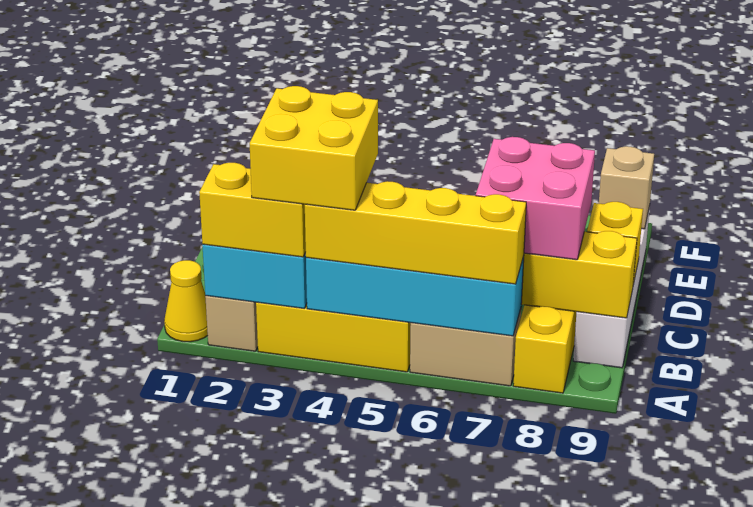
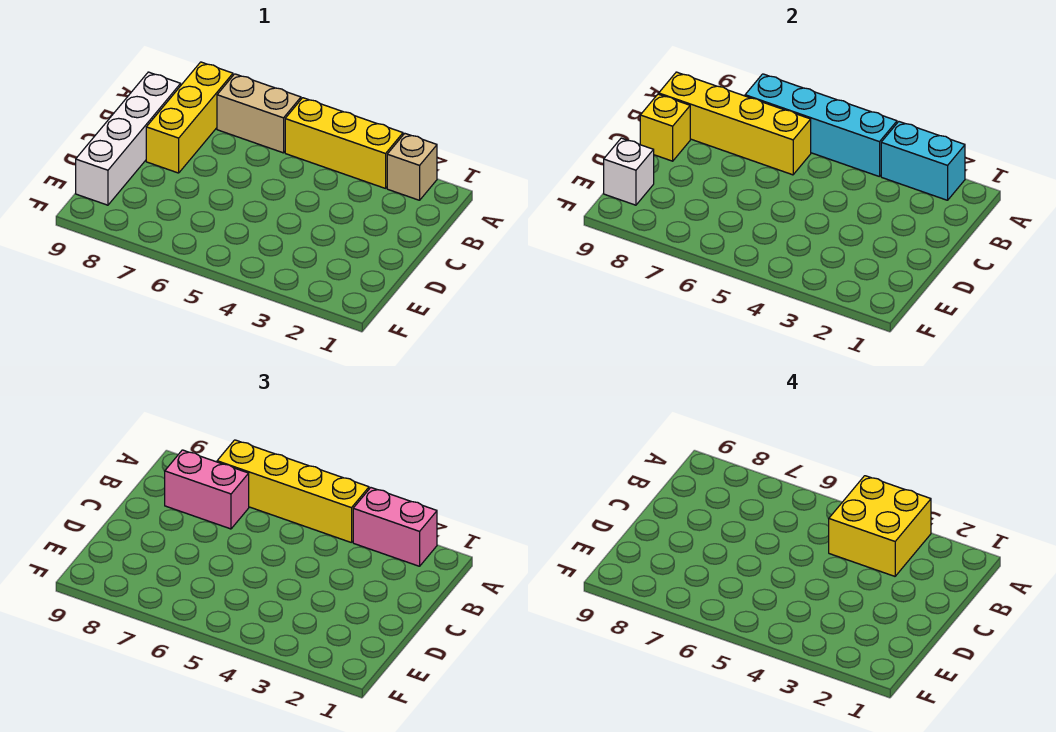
yellow cone A1 level 1 -> none
yellow brick A2:A3 level 3 -> pink brick A2:A3 level 3
pink brick B7:C8 level 3 -> pink brick B7:B8 level 3
tan brick E9 level 2 -> white brick E9 level 2

